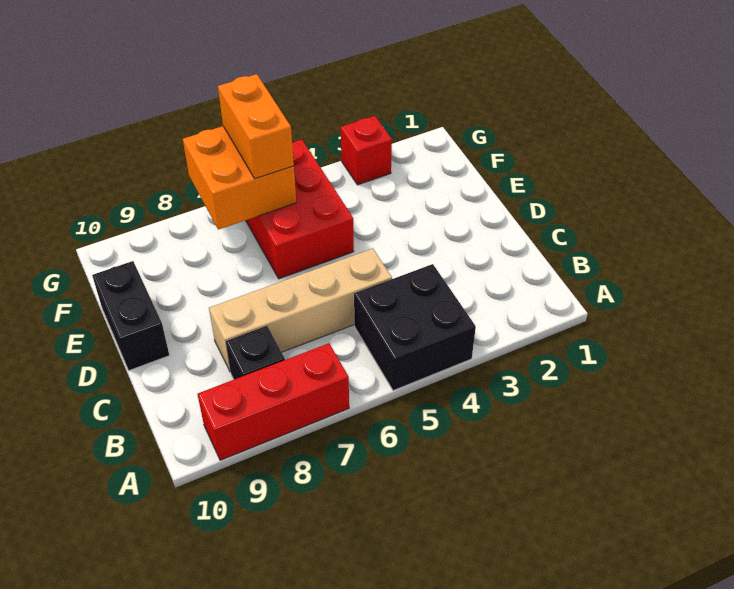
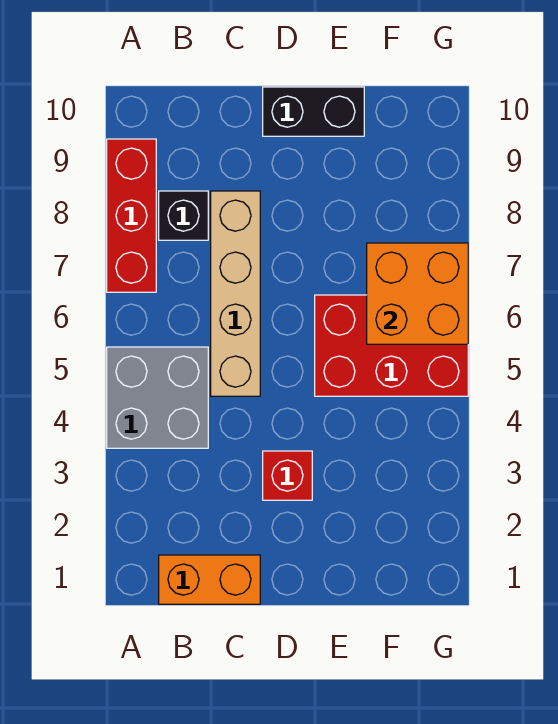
black brick A4:B5 level 1 -> grey brick A4:B5 level 1
orange brick F6:G6 level 3 -> orange brick B1:C1 level 1
red brick G3 level 1 -> red brick D3 level 1

